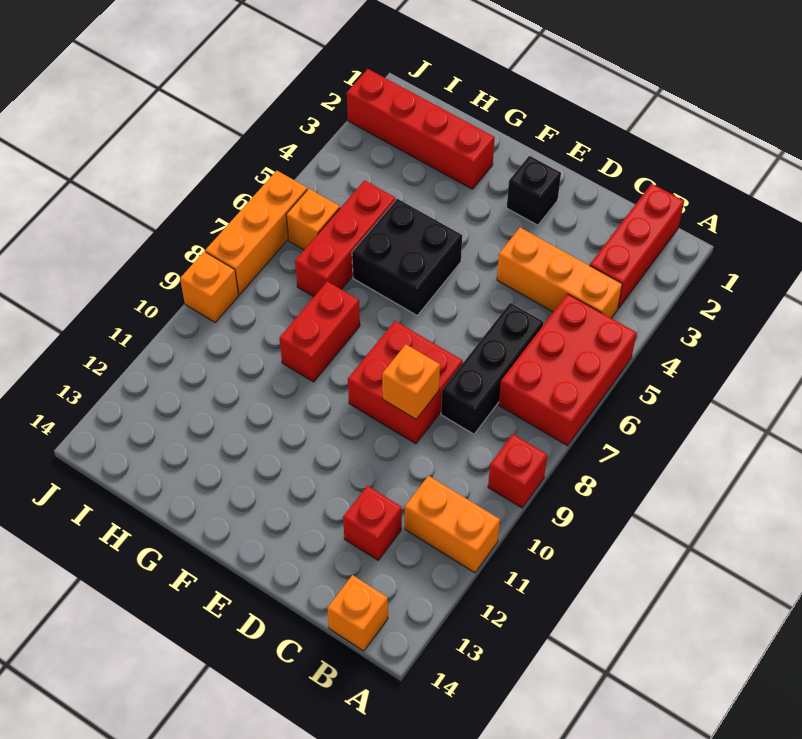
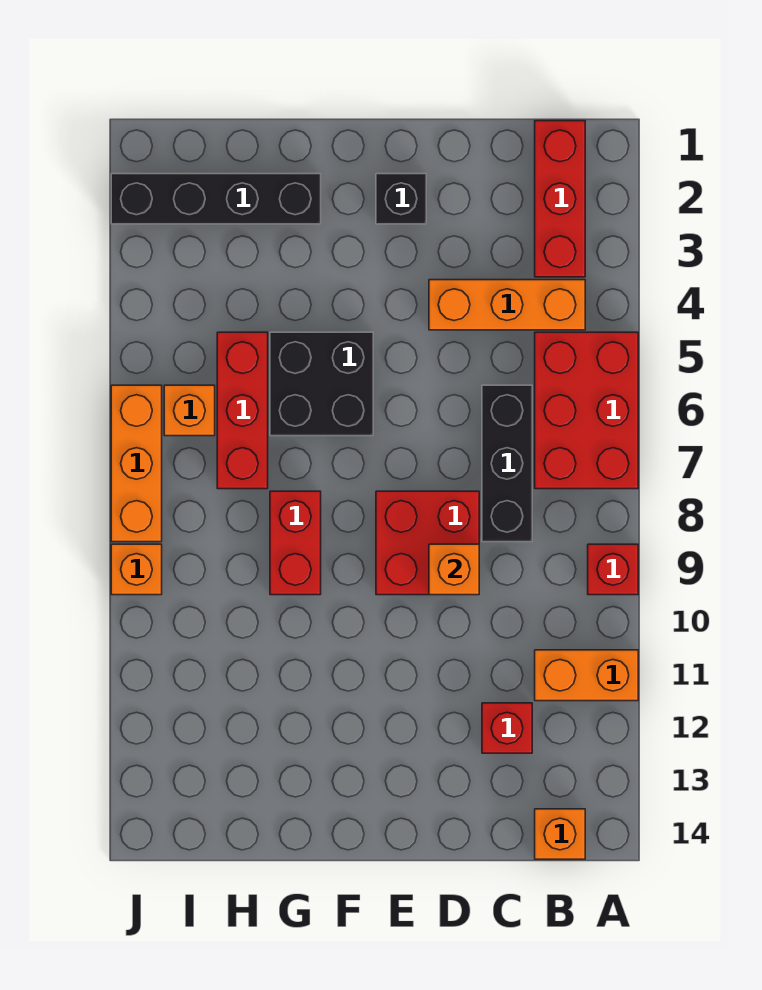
red brick G2:J2 level 1 -> black brick G2:J2 level 1

